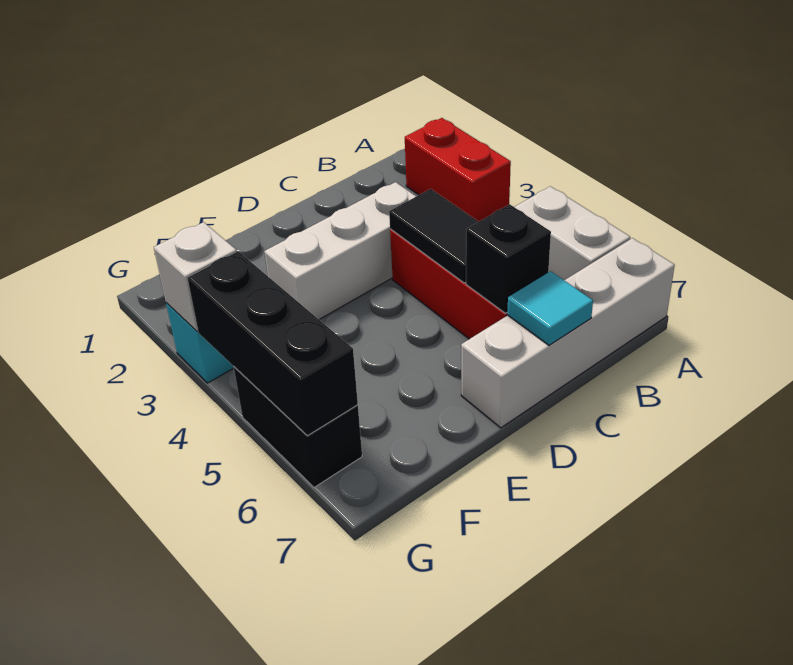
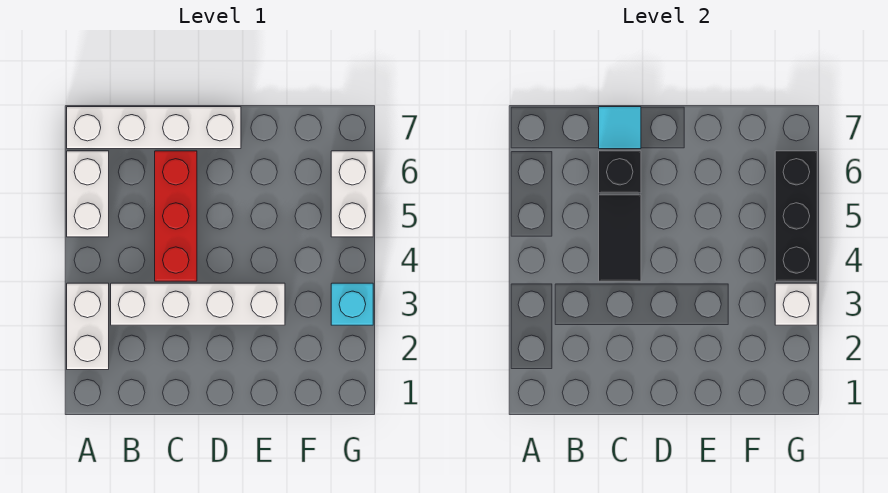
red brick A2:A3 level 1 -> white brick A2:A3 level 1
white brick C3:E3 level 1 -> white brick B3:E3 level 1
black brick G5:G6 level 1 -> white brick G5:G6 level 1

